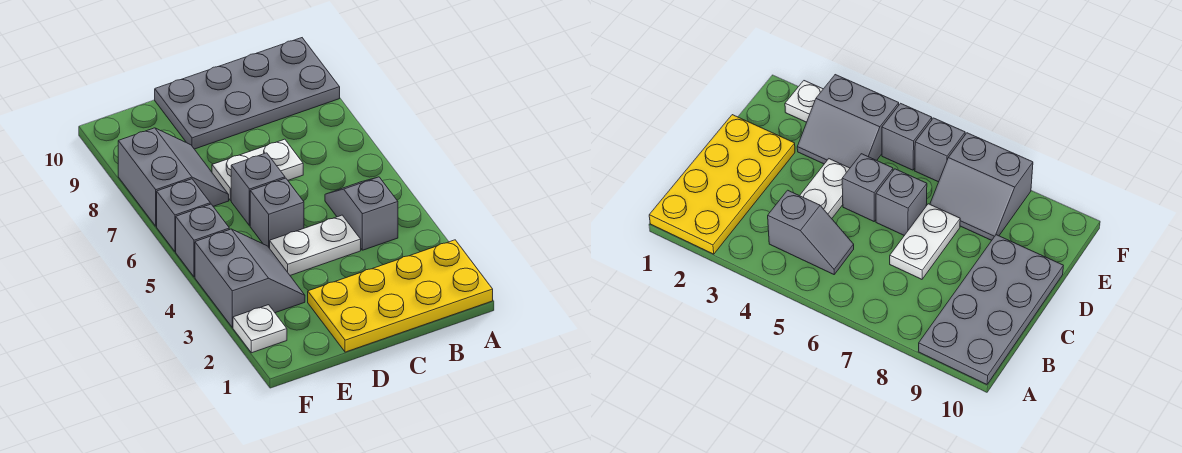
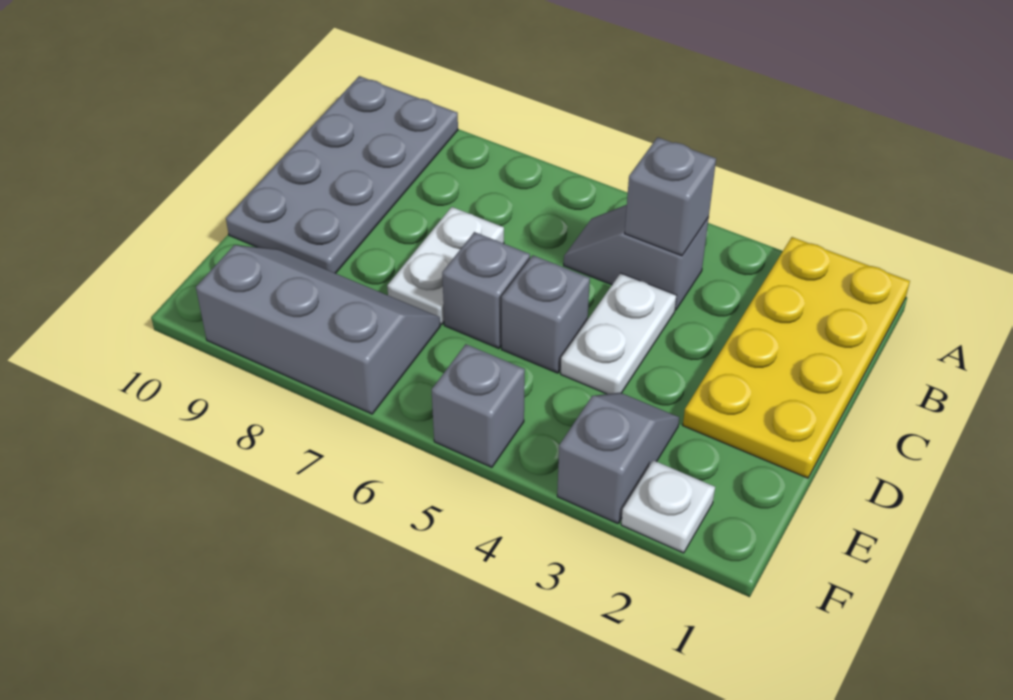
grey slope E3:F4 level 1 top F -> grey slope E3:F3 level 1 top F
grey slope E7:F8 level 1 top F -> grey slope E7:F9 level 1 top F
grey brick F6 level 1 -> grey brick B4 level 2

